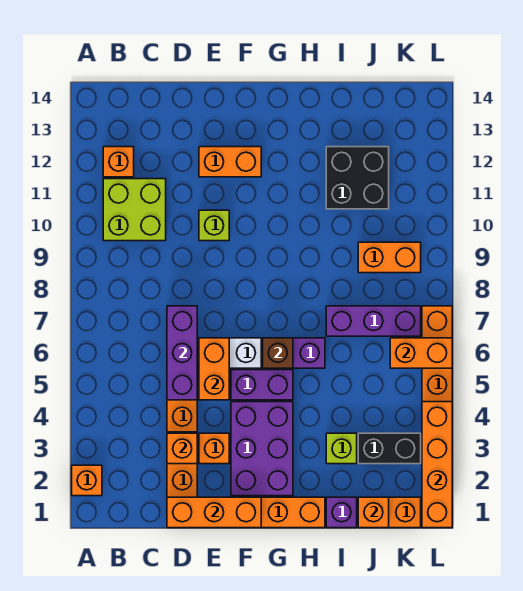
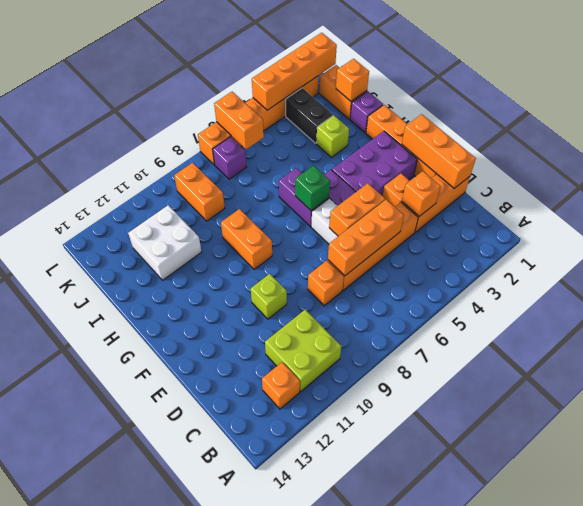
orange brick A2 level 1 -> orange brick D8 level 1
purple brick D5:D7 level 2 -> orange brick D5:D7 level 2
orange brick E12:F12 level 1 -> orange brick G9:H9 level 1
brown brick G6 level 2 -> green brick G6 level 2
purple brick I7:K7 level 1 -> purple brick K7 level 1
black brick I11:J12 level 1 -> white brick I11:J12 level 1

